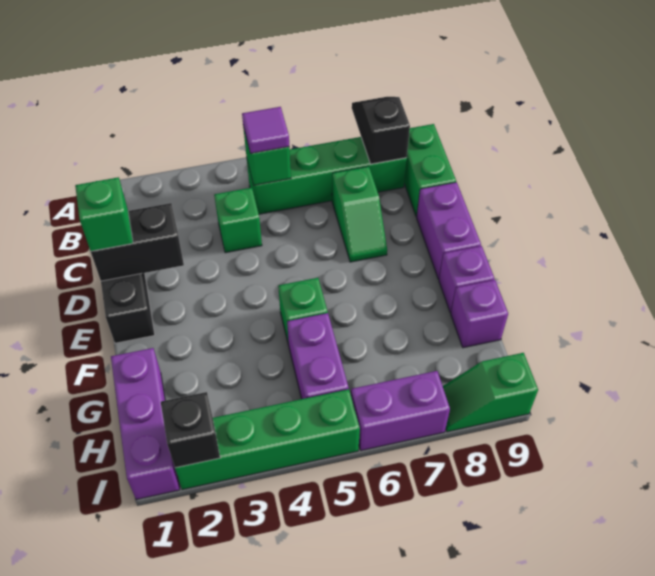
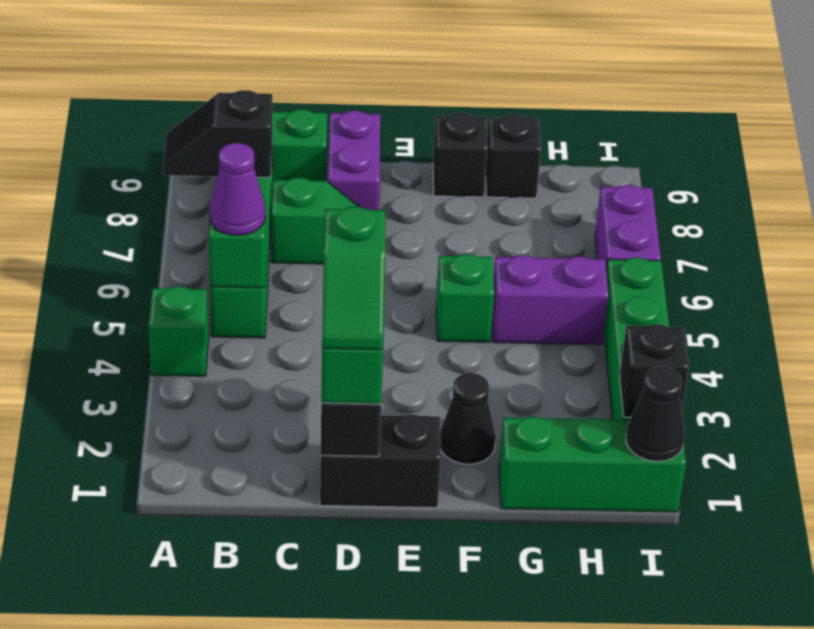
purple tile B5 level 3 -> purple cone B5 level 3
green brick C4 level 1 -> green brick A4 level 1
purple brick D9:E9 level 1 -> purple brick D8:D9 level 1
none -> black cone F2 level 1
purple brick F9 level 1 -> black brick F9 level 1
purple brick G1:I1 level 1 -> green brick G1:I1 level 1
purple brick G9 level 1 -> black brick G9 level 1
none -> black cone I1 level 2
green slope I8:I9 level 1 top 9 -> green slope D1:D2 level 4 top 2

